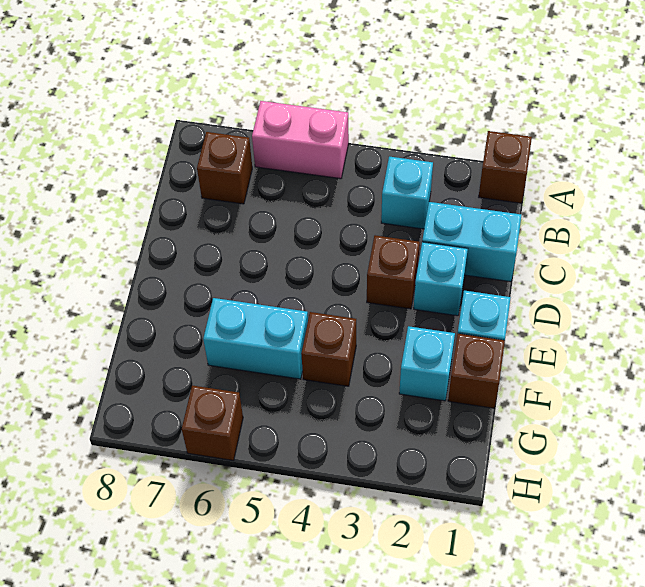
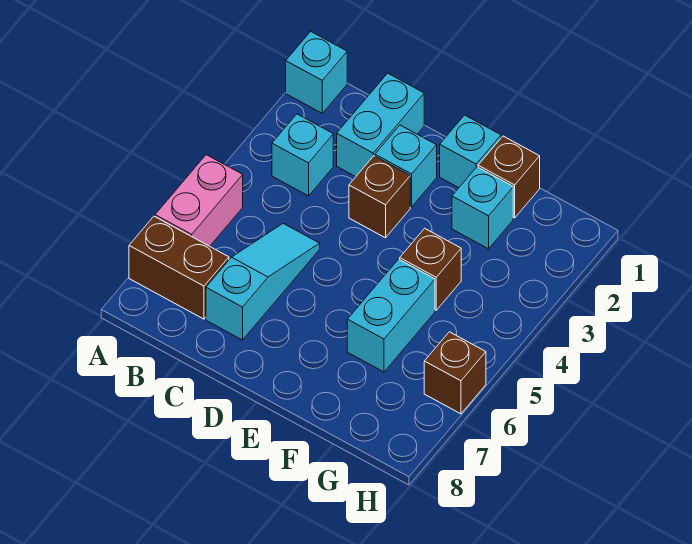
brown brick A1 level 1 -> cyan brick A1 level 1
brown brick B7 level 1 -> brown brick A7:B7 level 1
none -> cyan slope C5:C7 level 1 top 7

